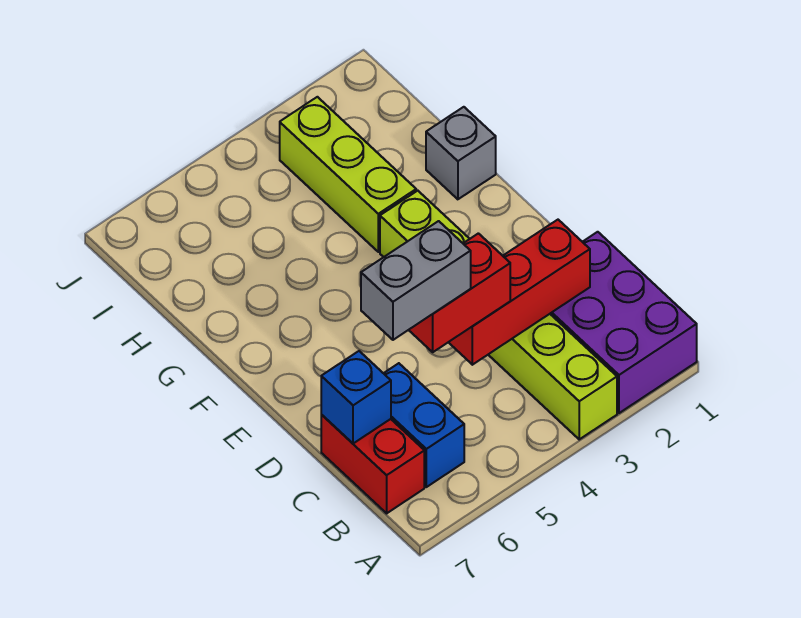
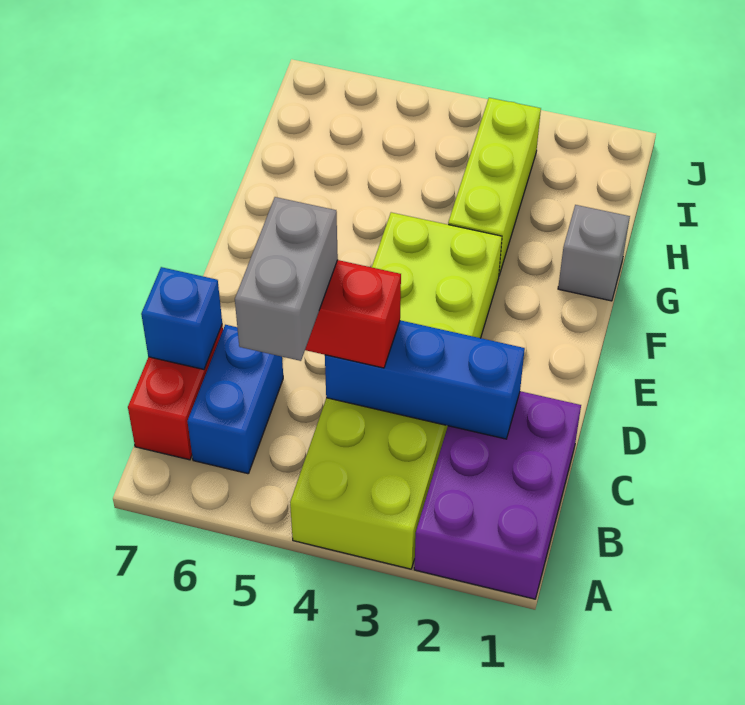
lime brick A3:F3 level 1 -> lime brick A3:F4 level 1
red brick C2:C4 level 2 -> blue brick C2:C4 level 2
grey brick C5:C6 level 4 -> grey brick B5:C5 level 4

